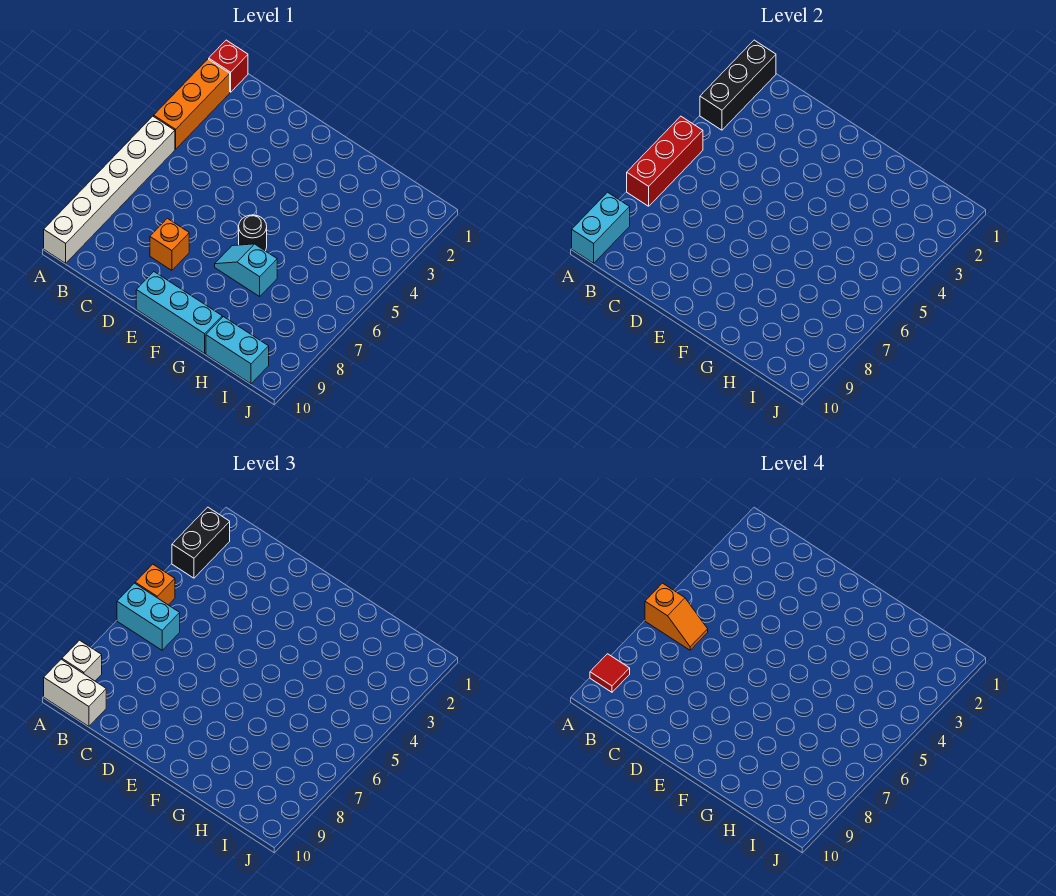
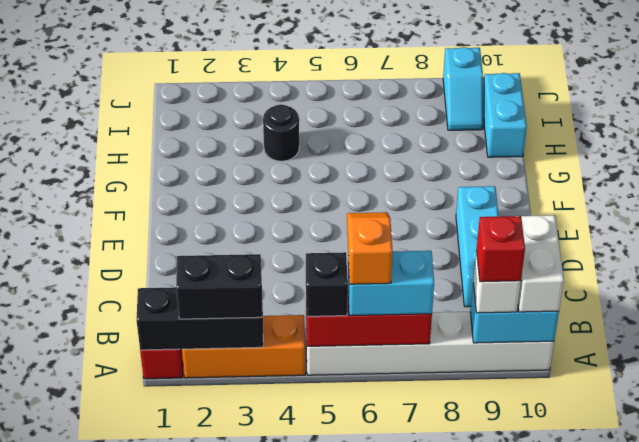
orange brick A5 level 3 -> black brick A5 level 3
cyan brick A6:B6 level 3 -> cyan brick A6:A7 level 3
red tile A9 level 4 -> red brick A9 level 4
orange brick D8 level 1 -> none
cyan brick E10:G10 level 1 -> cyan brick C9:E9 level 1
black round brick F6 level 1 -> black round brick H4 level 1
cyan slope F7:G7 level 1 top G -> cyan slope I9:J9 level 1 top J

